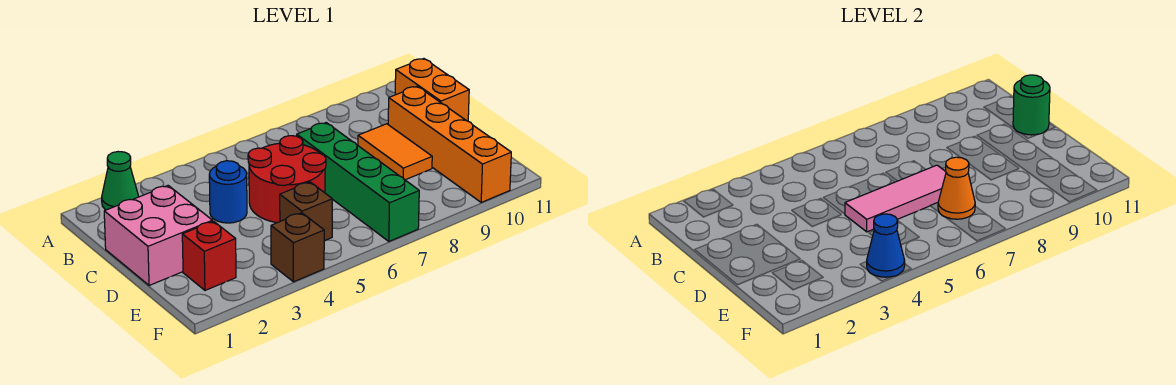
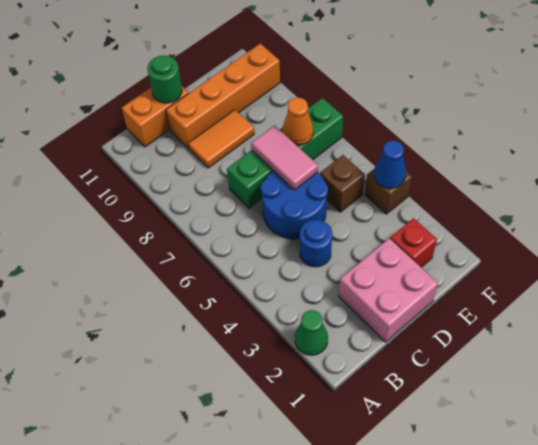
red round brick C5:D6 level 1 -> blue round brick C5:D6 level 1
pink tile D5:D7 level 2 -> pink tile D6:D7 level 2

